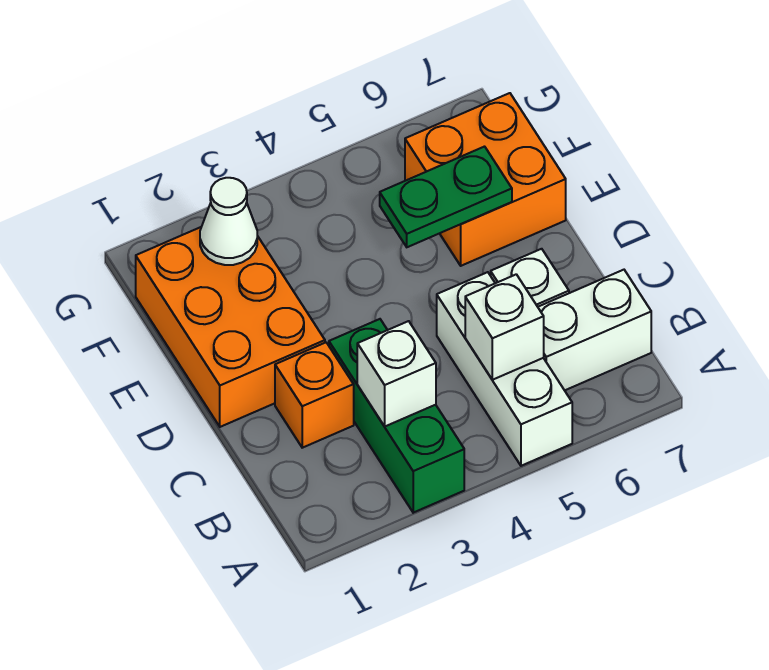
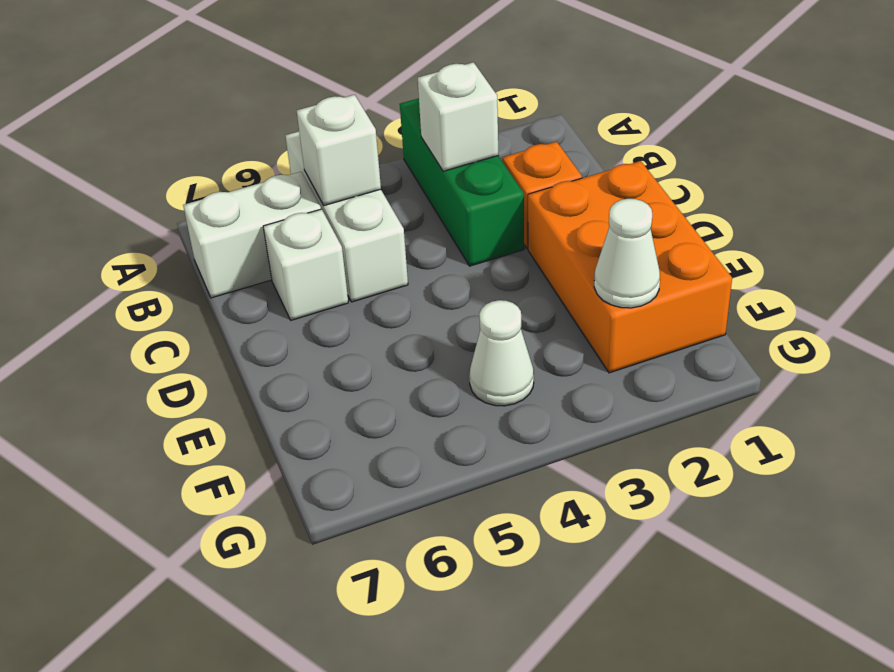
green plate E5:E6 level 2 -> none
orange brick E6:F7 level 1 -> none
none -> white cone F4 level 1

